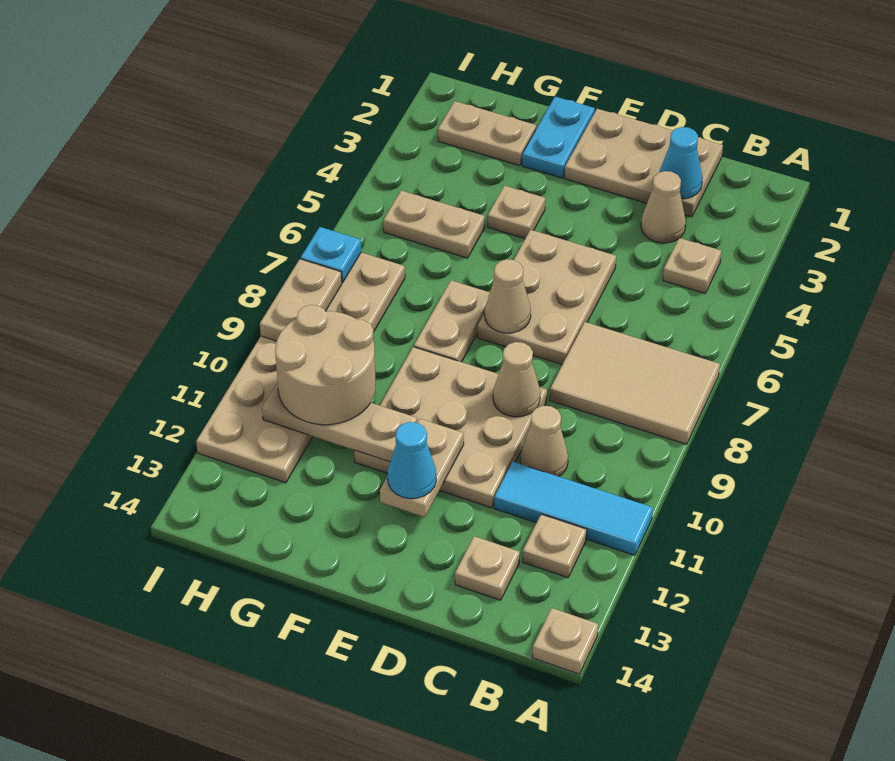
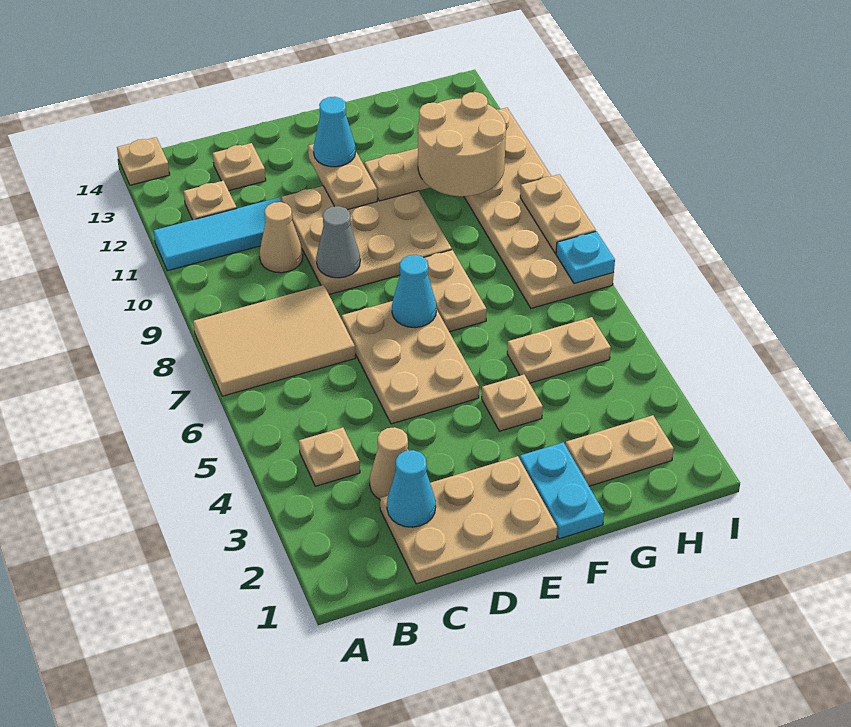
tan cone D9 level 2 -> grey cone D9 level 2
tan cone E7 level 2 -> cyan cone E7 level 2

